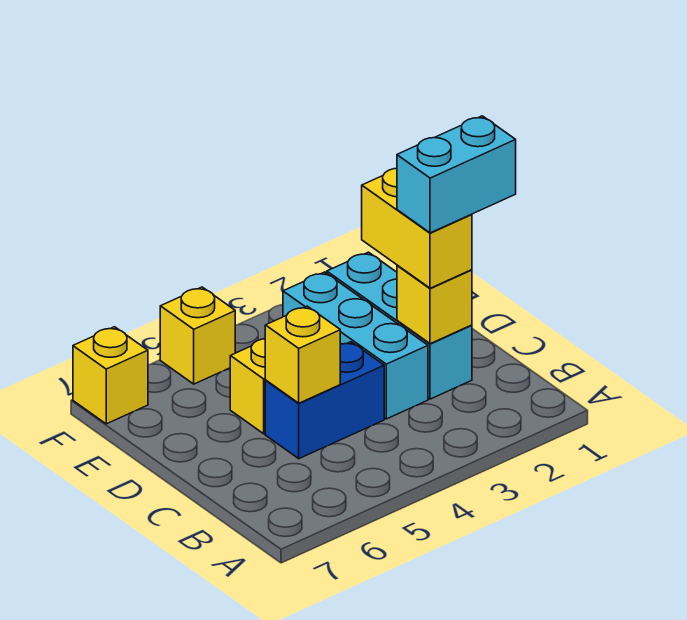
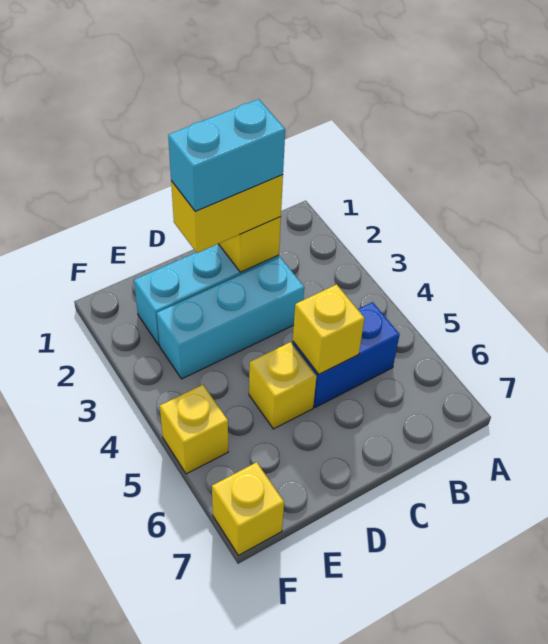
cyan brick C1:C2 level 4 -> cyan brick C2:D2 level 4
blue brick C4:C5 level 1 -> blue brick B5:C5 level 1

